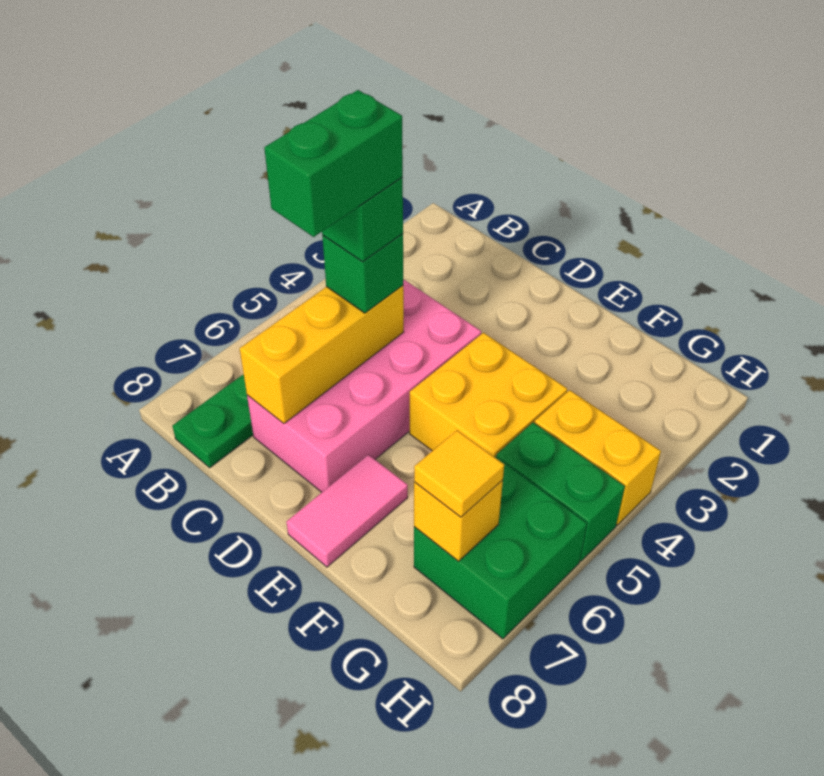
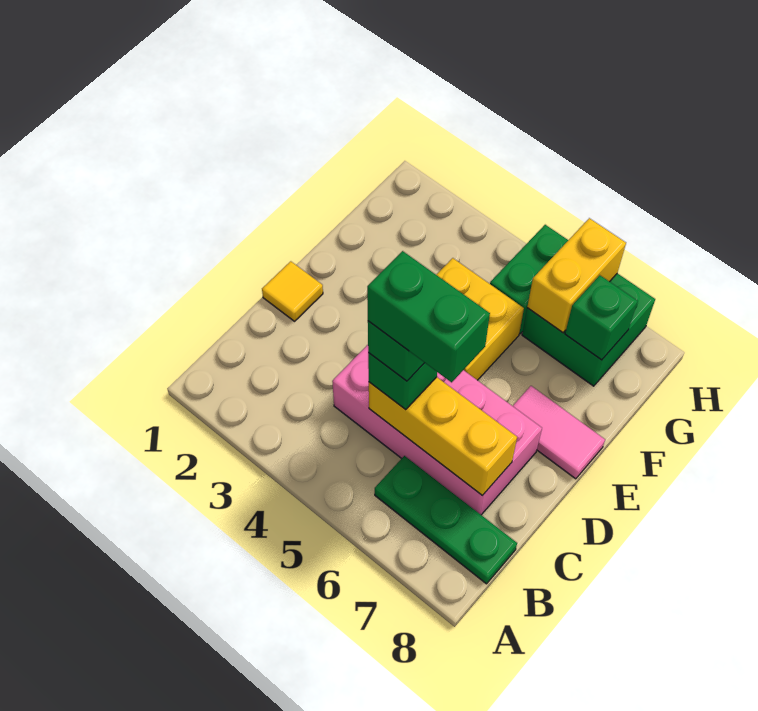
yellow brick G4:H4 level 1 -> yellow brick G6:H6 level 2
yellow brick G7 level 2 -> green brick G7 level 2
yellow tile G7 level 3 -> yellow tile D1 level 1

